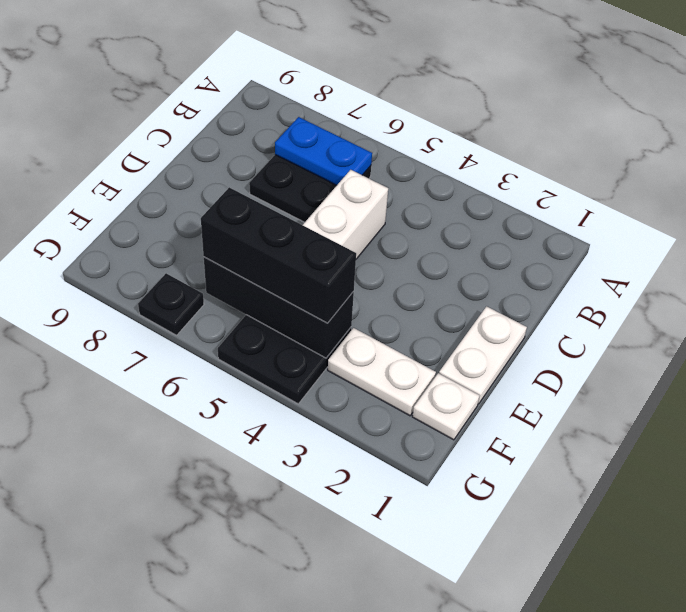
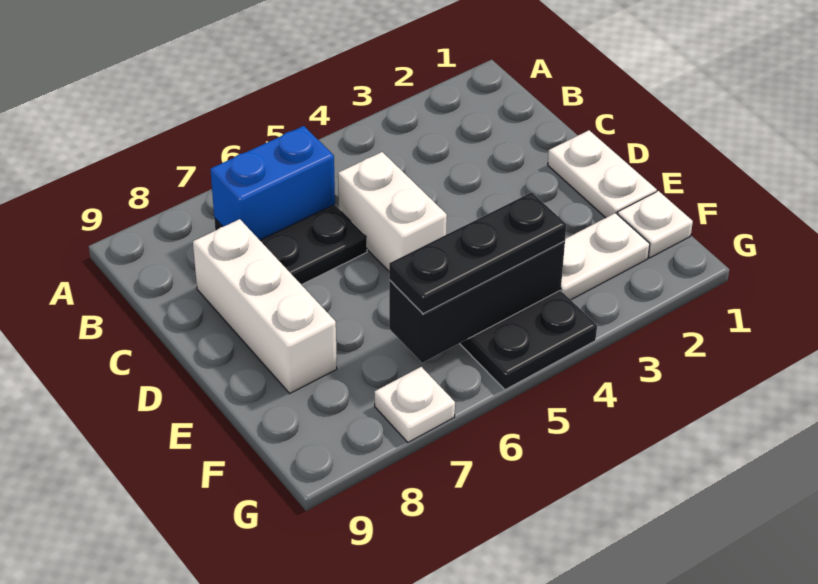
blue plate B6:B7 level 2 -> blue brick B6:B7 level 2
none -> white brick C8:E8 level 1
black brick F4:F6 level 3 -> black plate F4:F6 level 3
black plate G7 level 1 -> white plate G7 level 1

